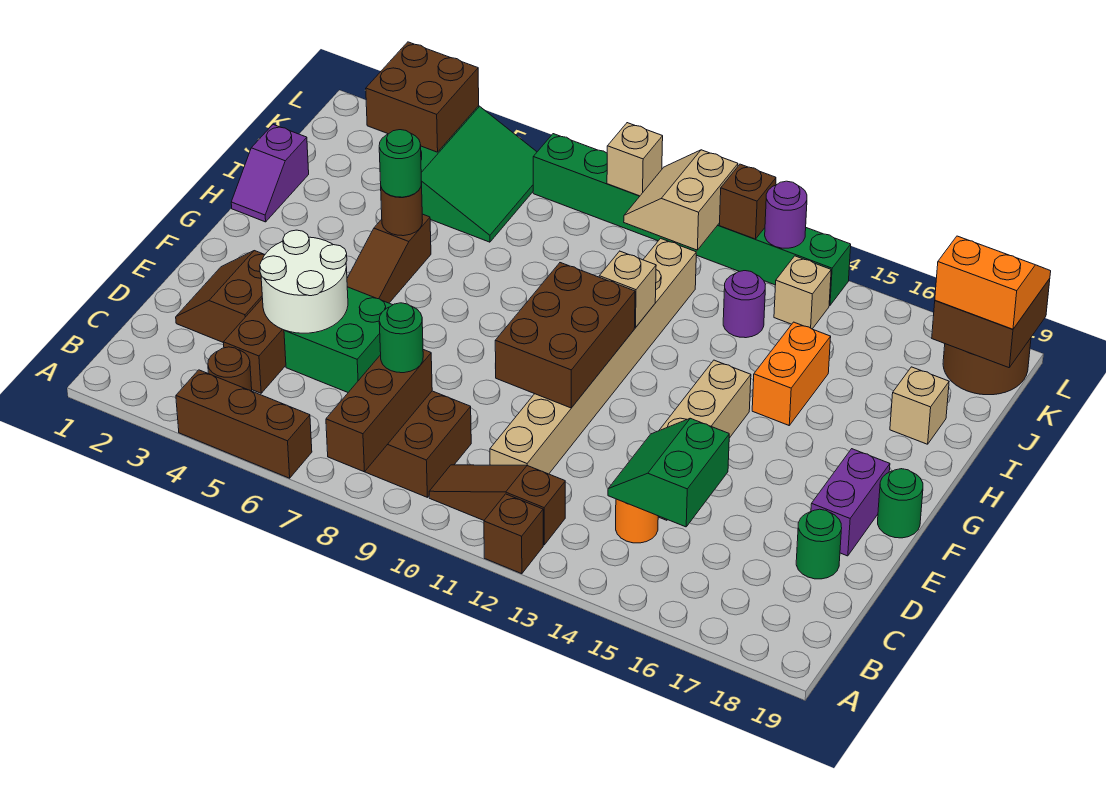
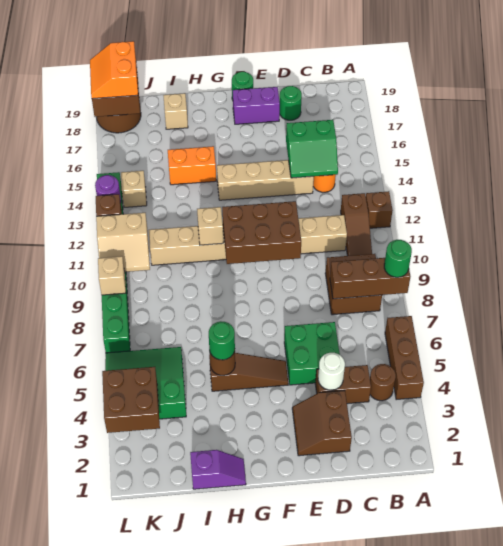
green round brick C8 level 3 -> green round brick A8 level 3
brown slope D2:E3 level 1 top 3 -> brown slope D2:E3 level 1 top D
white round brick D4:E5 level 2 -> white round brick D4 level 2
purple round brick J13 level 1 -> none

